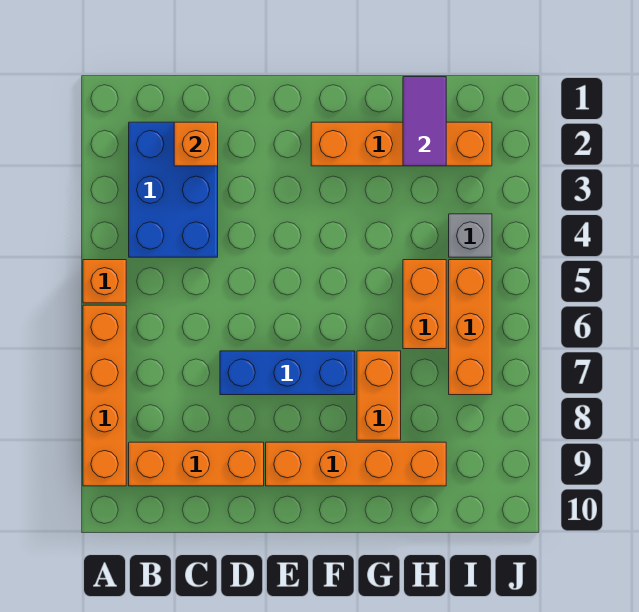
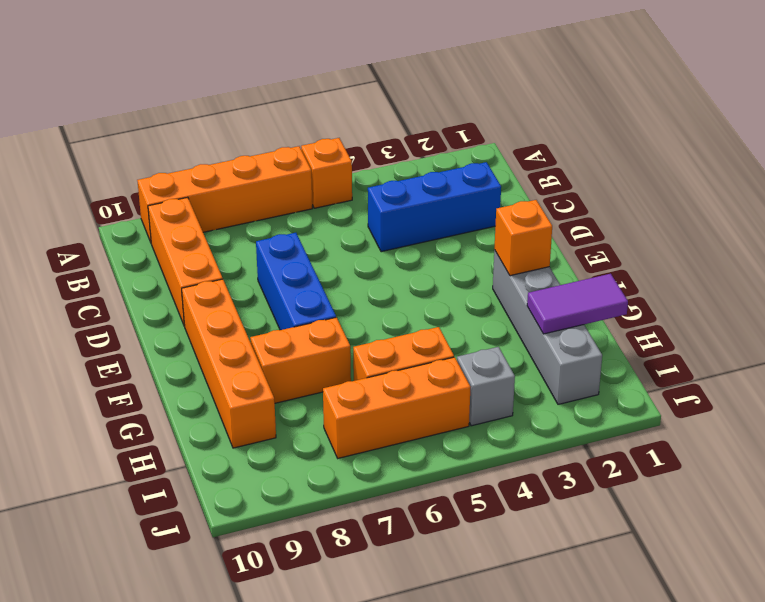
blue brick B2:C4 level 1 -> blue brick C2:C4 level 1
orange brick C2 level 2 -> orange brick F2 level 2
orange brick F2:I2 level 1 -> grey brick F2:I2 level 1

